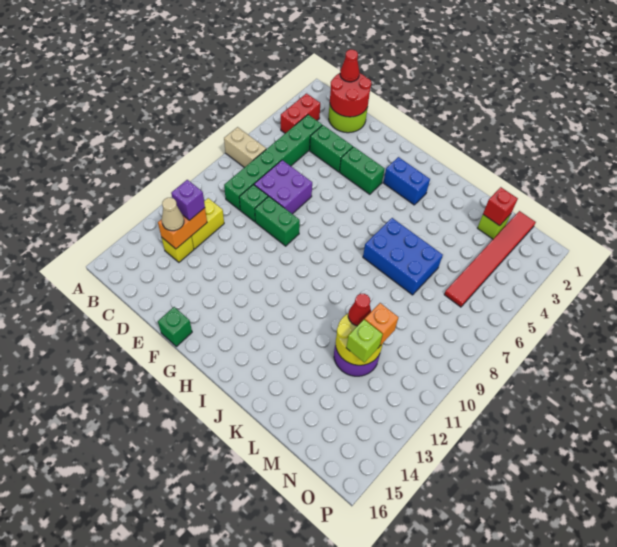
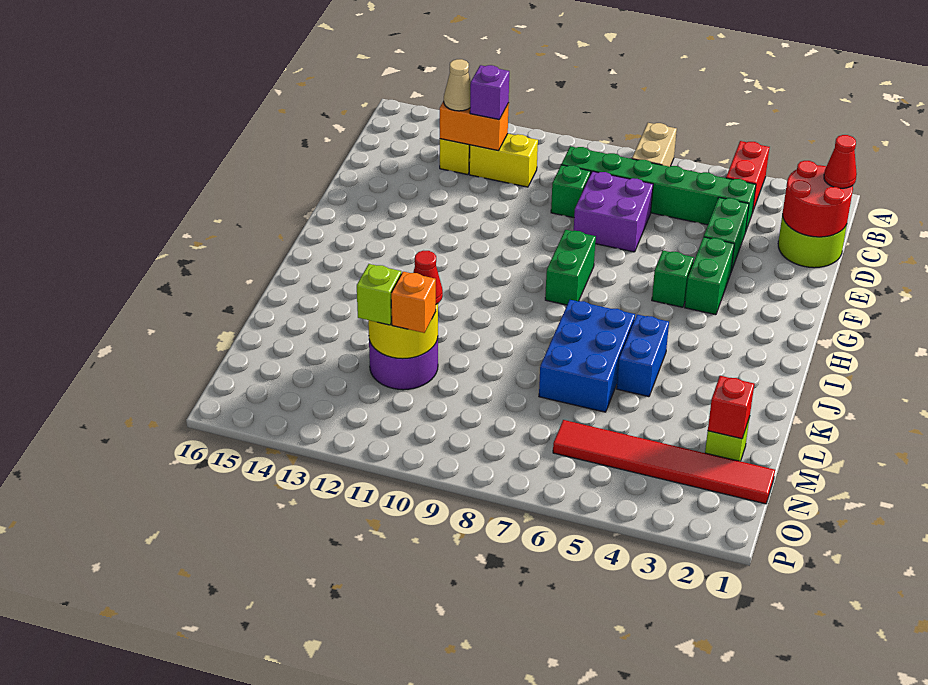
red brick B3:B4 level 1 -> red brick A4:B4 level 1
green brick E9:F9 level 1 -> green brick G8:H8 level 1
green brick F16 level 1 -> green brick G5 level 1
blue brick H3:I3 level 1 -> blue brick J5:K5 level 1

